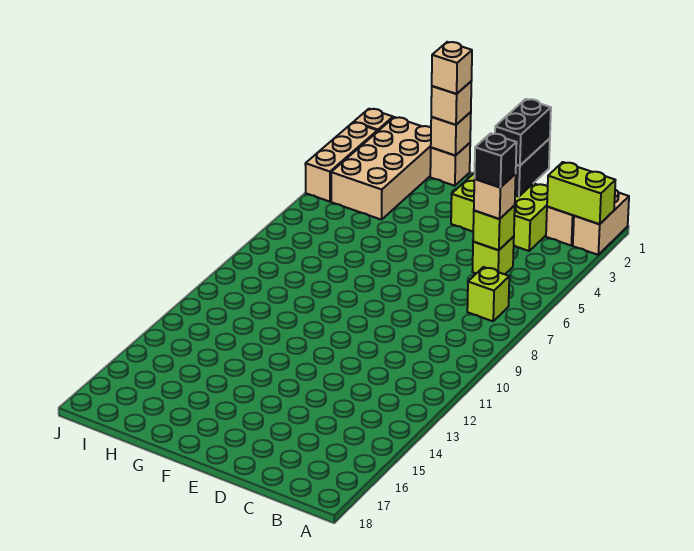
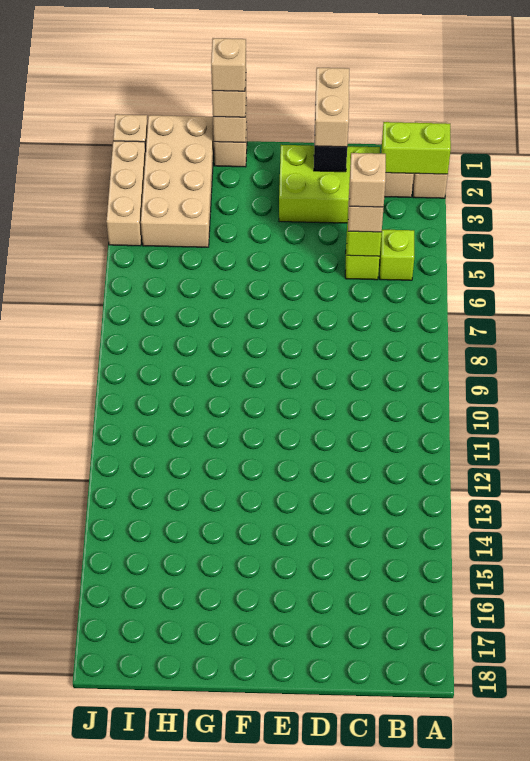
lime brick B7 level 1 -> lime brick B5 level 1
black brick C5 level 4 -> tan brick C5 level 4
black brick D1:D2 level 3 -> tan brick D1:D2 level 3

